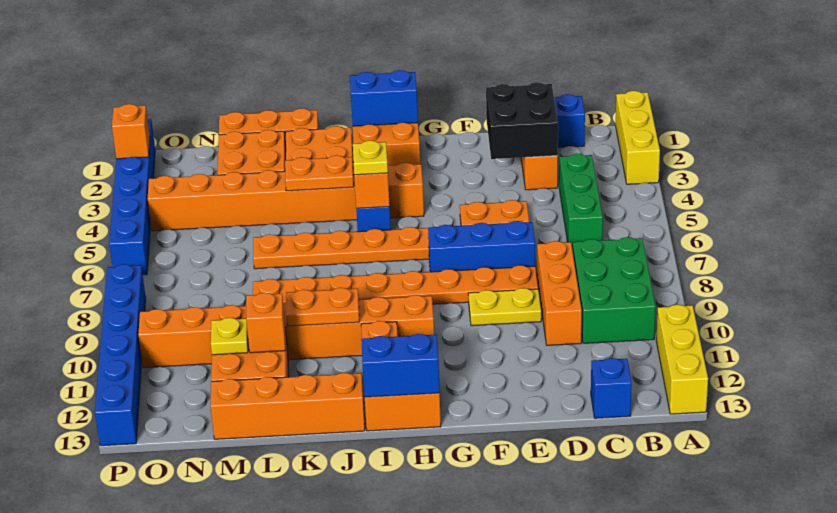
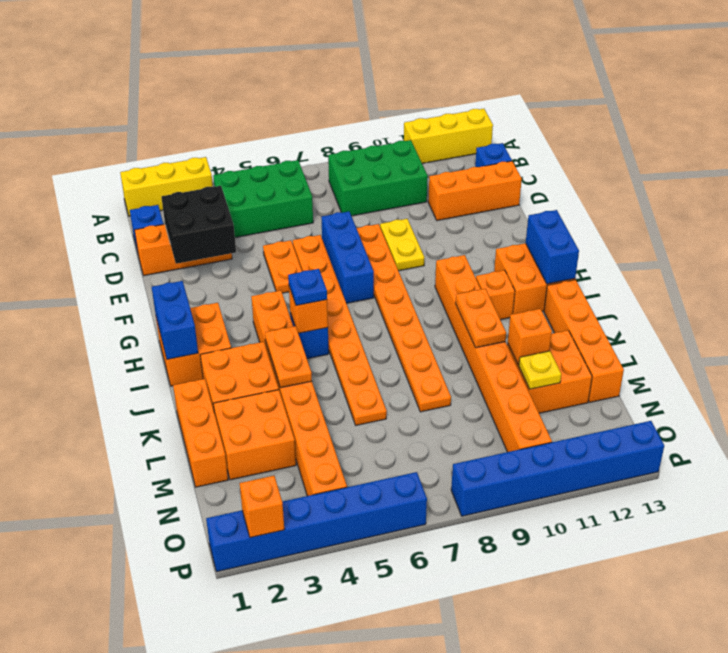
green brick C4:C6 level 1 -> green brick B4:C6 level 1
orange brick D8:D10 level 1 -> orange brick D11:D13 level 1
yellow plate I5 level 3 -> blue plate I5 level 3

